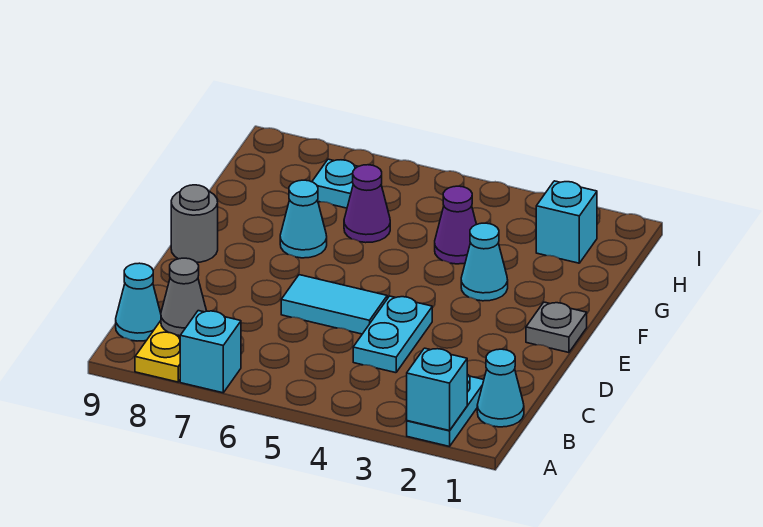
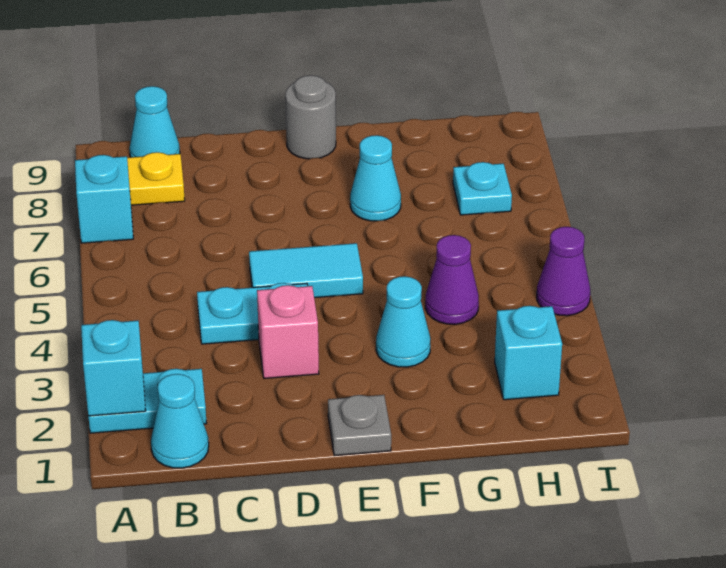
grey cone B8 level 2 -> none
none -> pink brick D3 level 1
cyan tile D5:D6 level 1 -> cyan tile D5:E5 level 1
purple cone G6 level 1 -> purple cone I4 level 1

